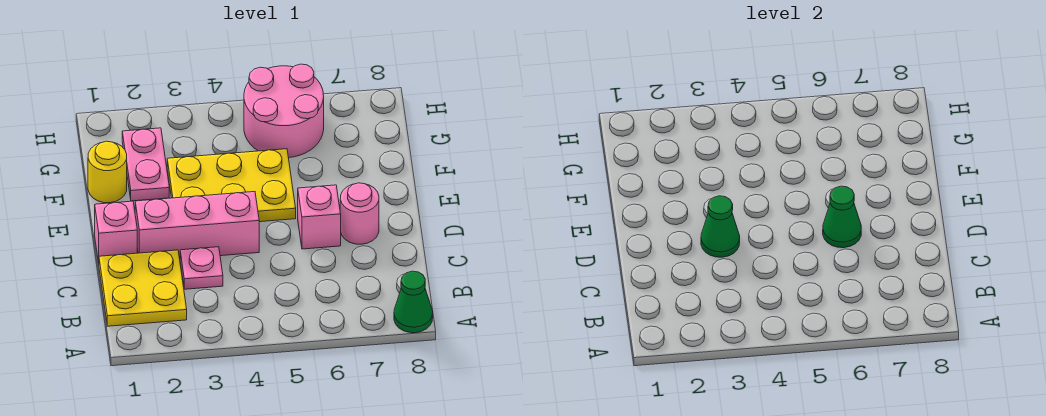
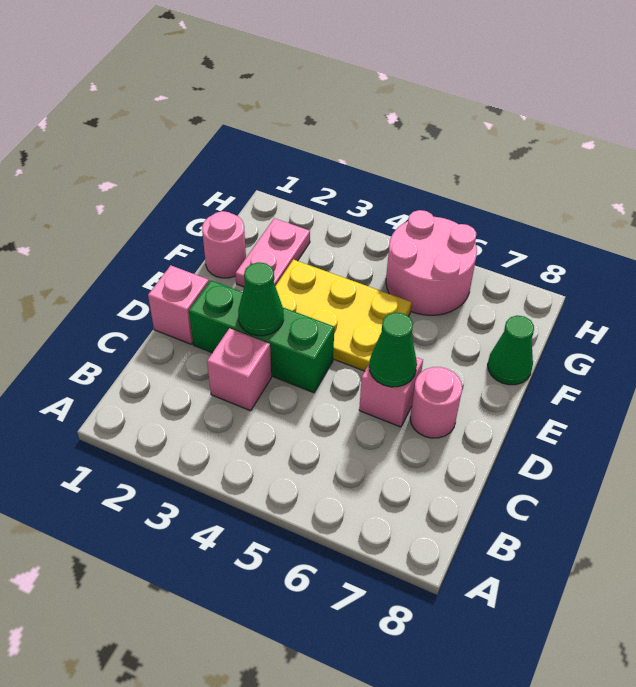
green cone A8 level 1 -> green cone F8 level 1
yellow plate B1:C2 level 1 -> none
pink plate C3 level 1 -> pink brick C3 level 1
pink brick D2:D4 level 1 -> green brick D2:D4 level 1
yellow round brick F1 level 1 -> pink round brick F1 level 1

